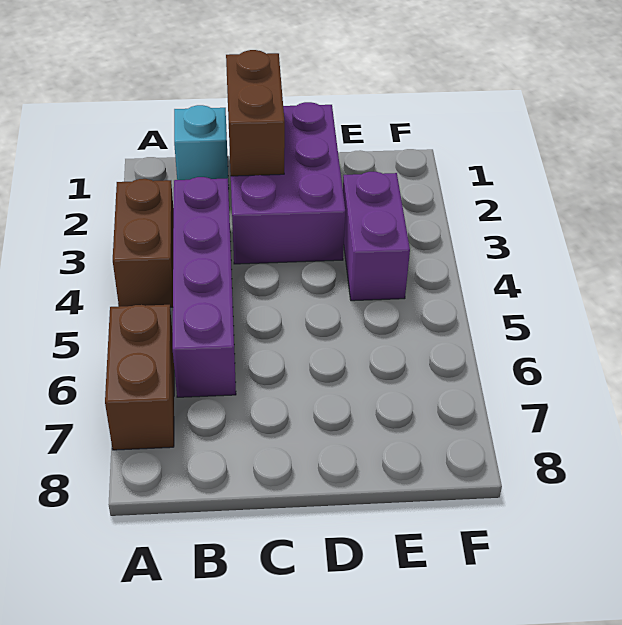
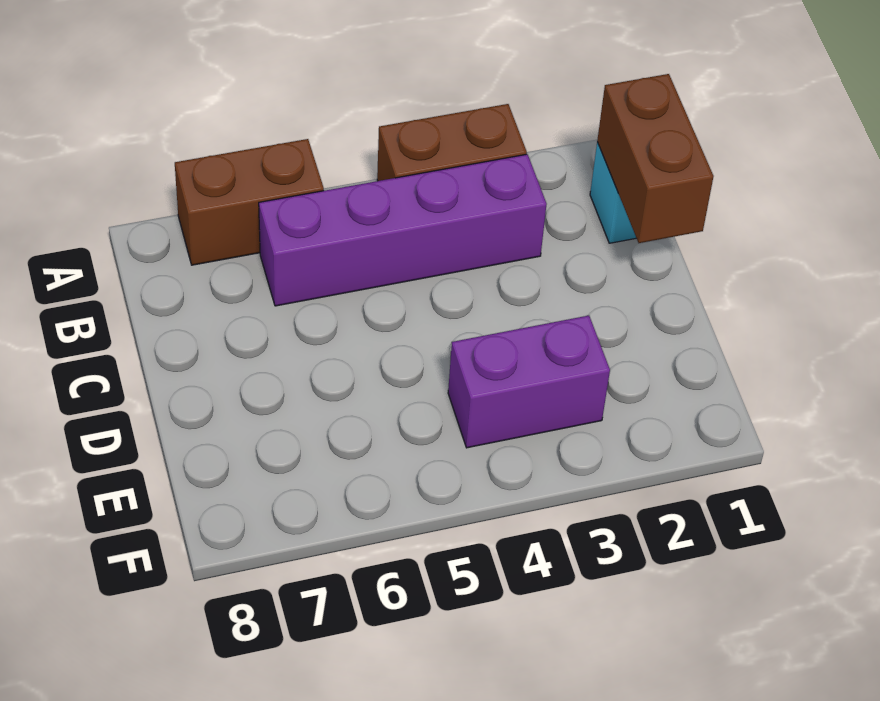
purple brick C1:D3 level 1 -> none
brown brick C1:C2 level 2 -> brown brick B1:C1 level 2

